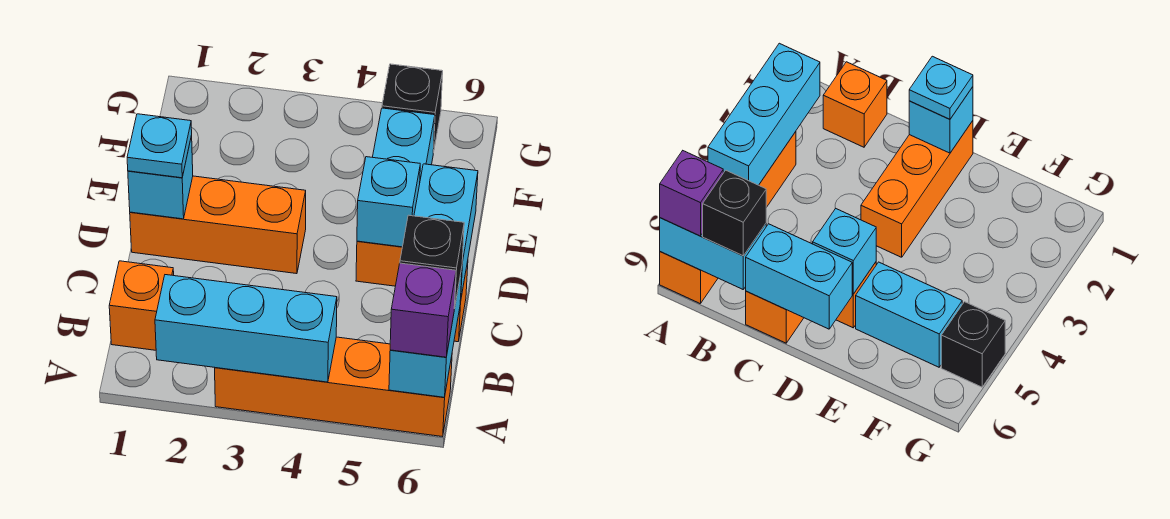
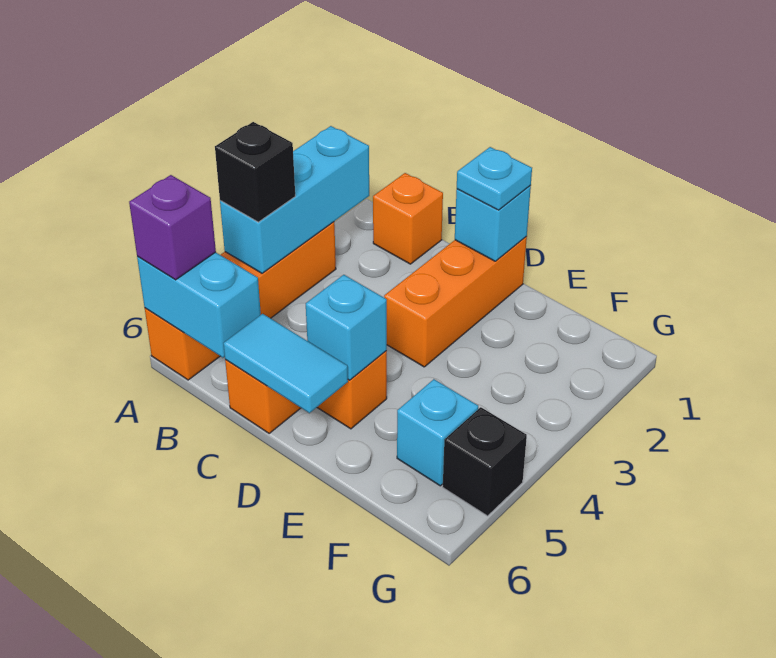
black brick B6 level 3 -> black brick A4 level 3
cyan brick C6:D6 level 2 -> cyan tile C6:D6 level 2
cyan brick E5:F5 level 1 -> cyan brick F5 level 1

